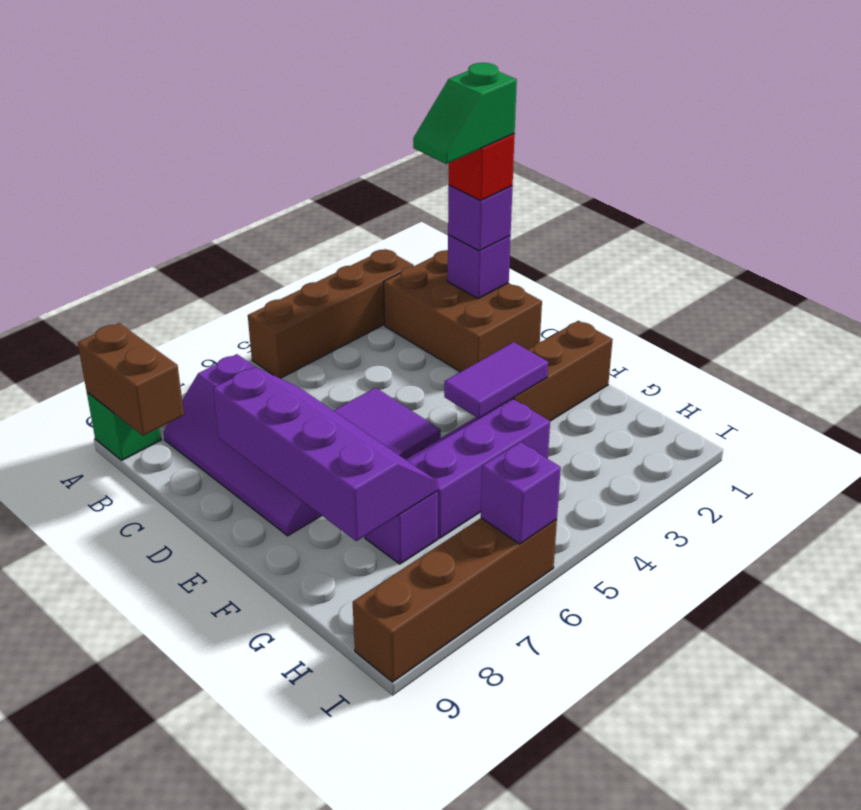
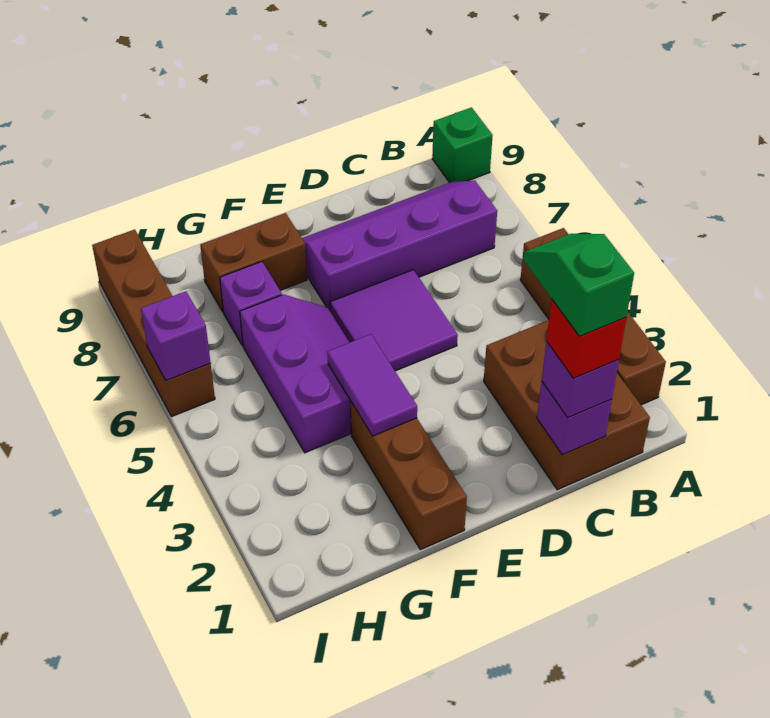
brown brick A9:B9 level 2 -> brown brick F8:G8 level 1
brown brick B1:D2 level 1 -> brown brick B1:C3 level 1
purple slope D7:G8 level 2 top 8 -> none

